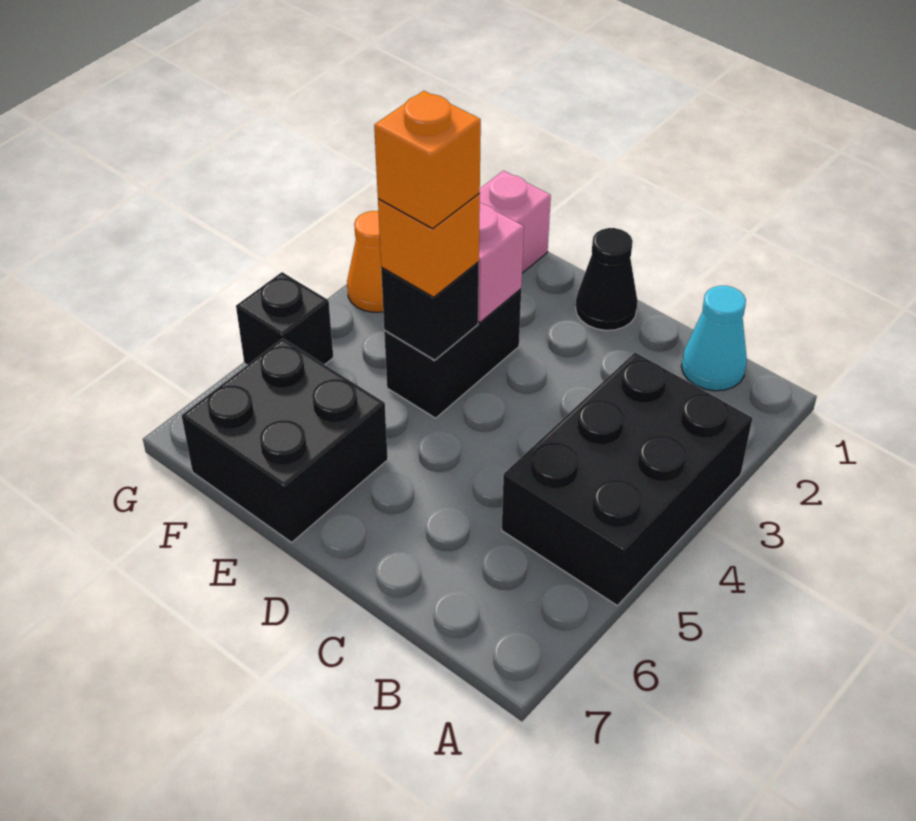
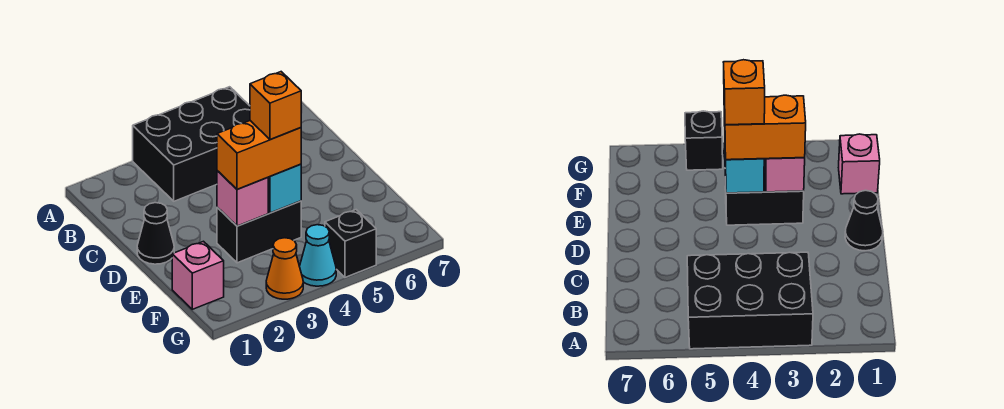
cyan cone B1 level 1 -> cyan cone G4 level 1
black brick E4 level 2 -> cyan brick E4 level 2
orange brick E4 level 3 -> orange brick E3:E4 level 3
black brick E6:F7 level 1 -> none

